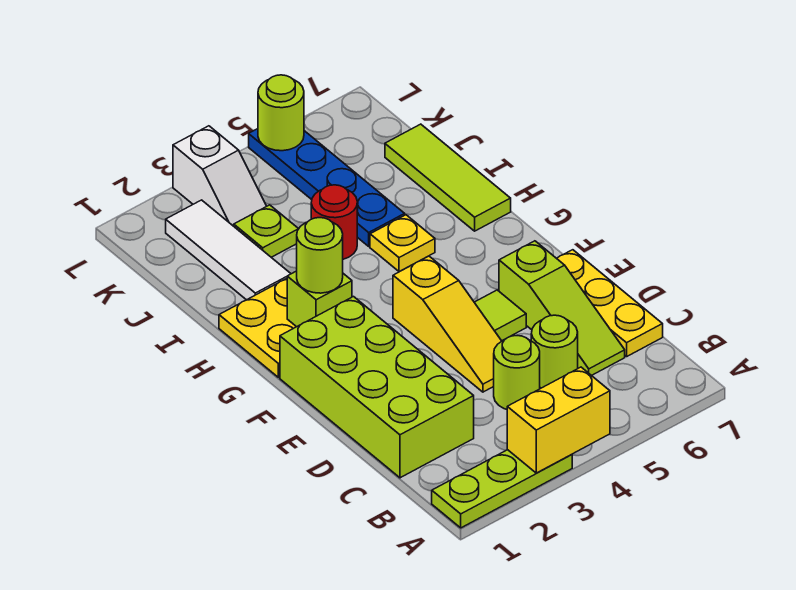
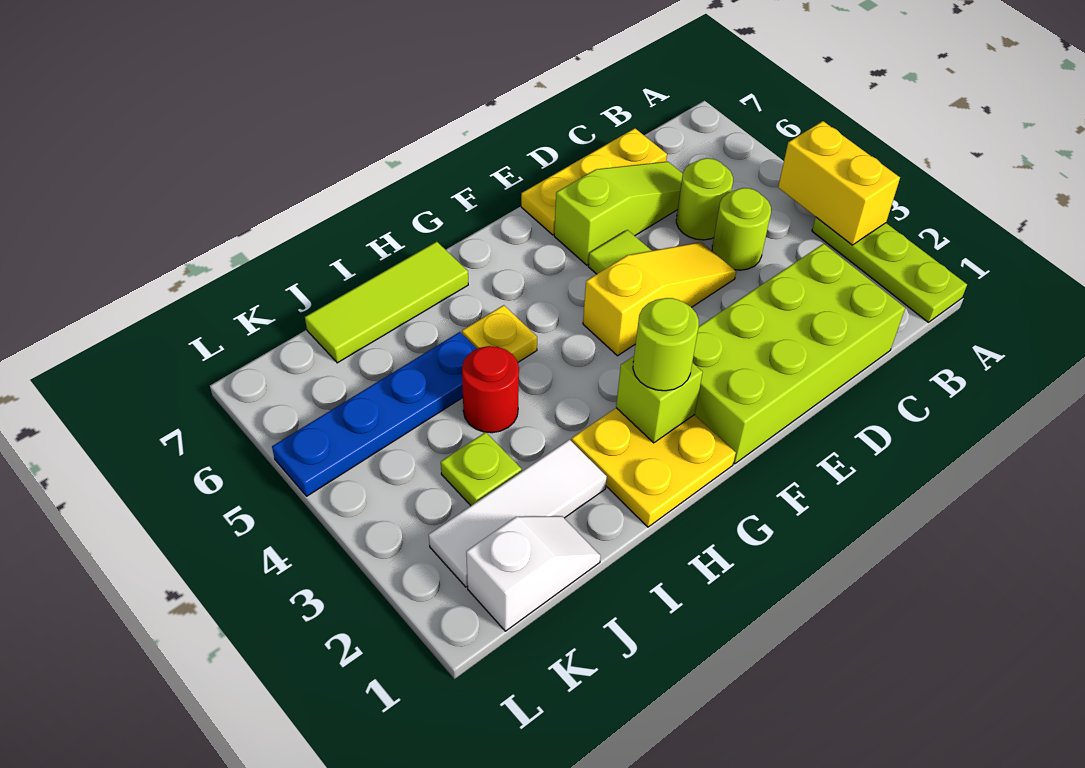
white slope K3:L3 level 1 top L -> white slope J1:K1 level 1 top K
lime round brick L5 level 2 -> none

